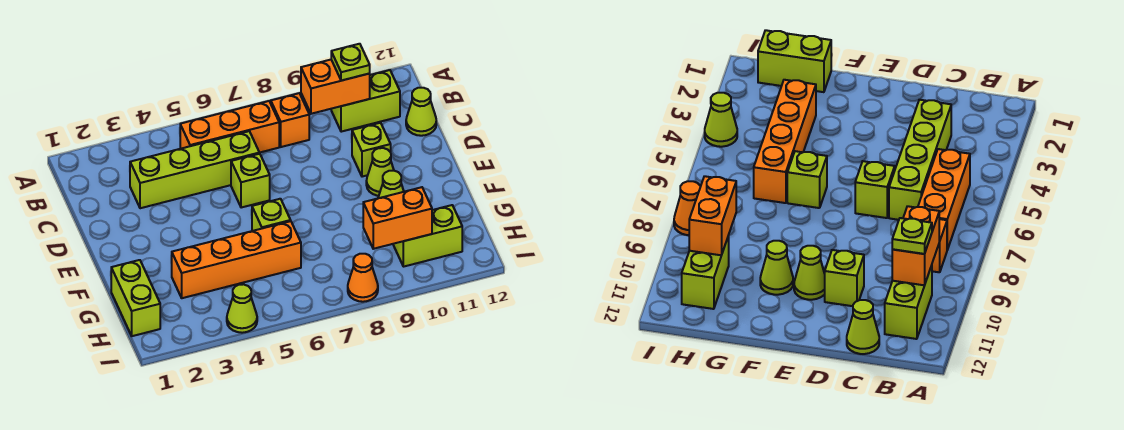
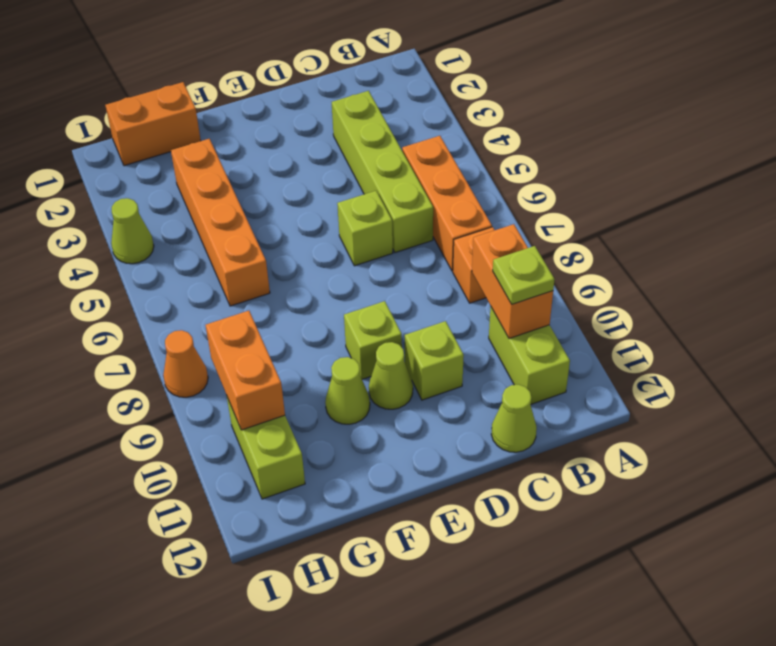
lime brick F6 level 1 -> lime brick E9 level 1
lime brick G1:H1 level 1 -> orange brick G1:H1 level 1

